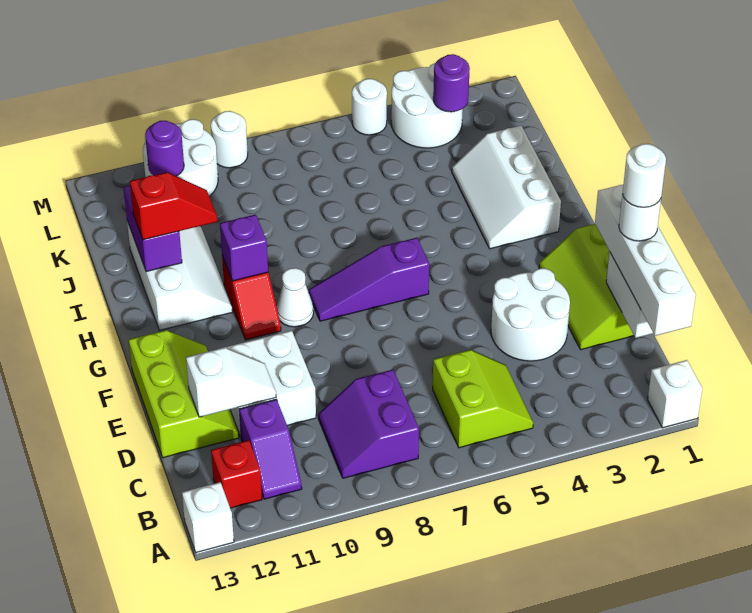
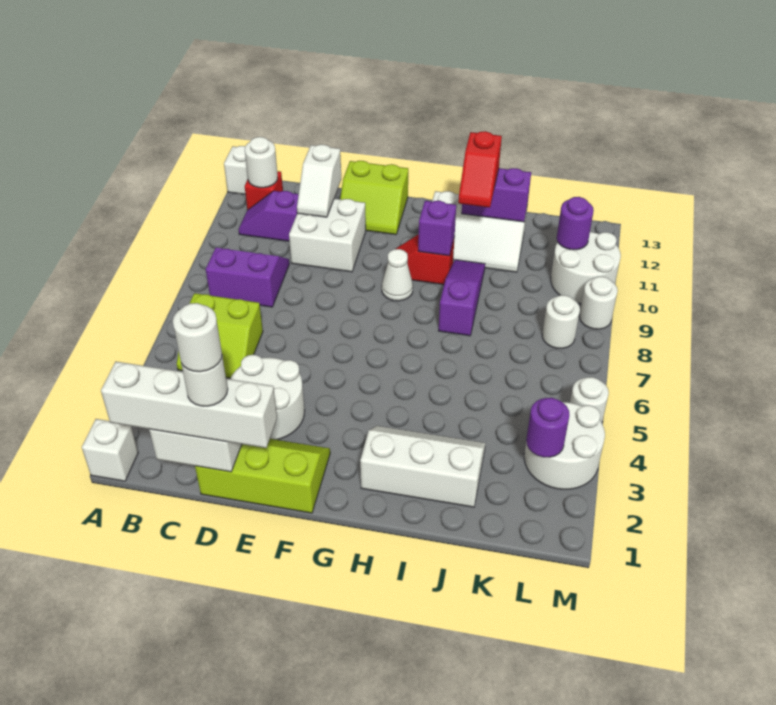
none -> white round brick B12 level 2
lime slope D12:F13 level 1 top 13 -> lime slope E12:F13 level 1 top 13
purple slope G6:G8 level 1 top 6 -> purple slope I8:I10 level 1 top 8
none -> white round brick L8 level 1

